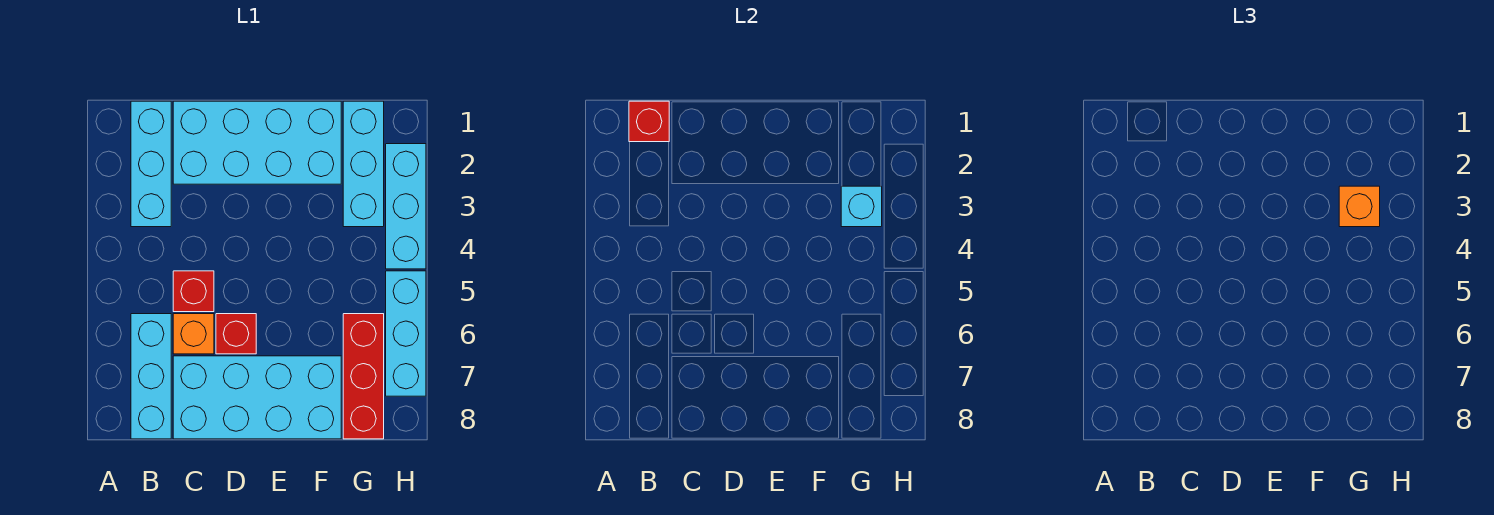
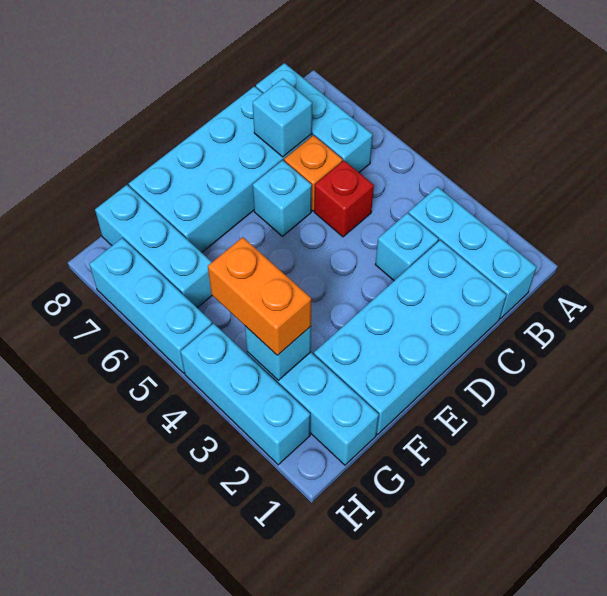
red brick B1 level 2 -> none
none -> cyan brick C3 level 1
none -> cyan brick C7 level 2
red brick D6 level 1 -> cyan brick D6 level 1
orange brick G3 level 3 -> orange brick G3:G4 level 3
red brick G6:G8 level 1 -> cyan brick G6:G8 level 1

